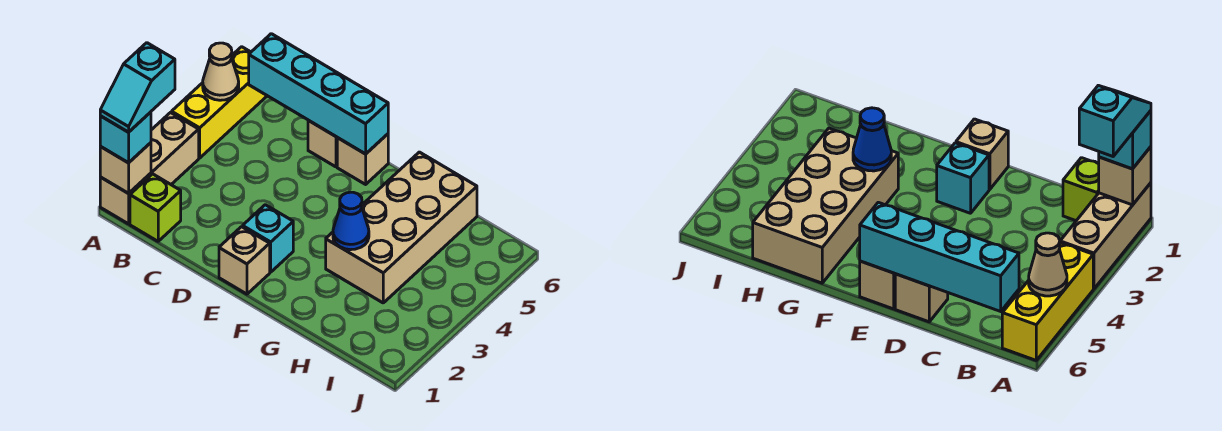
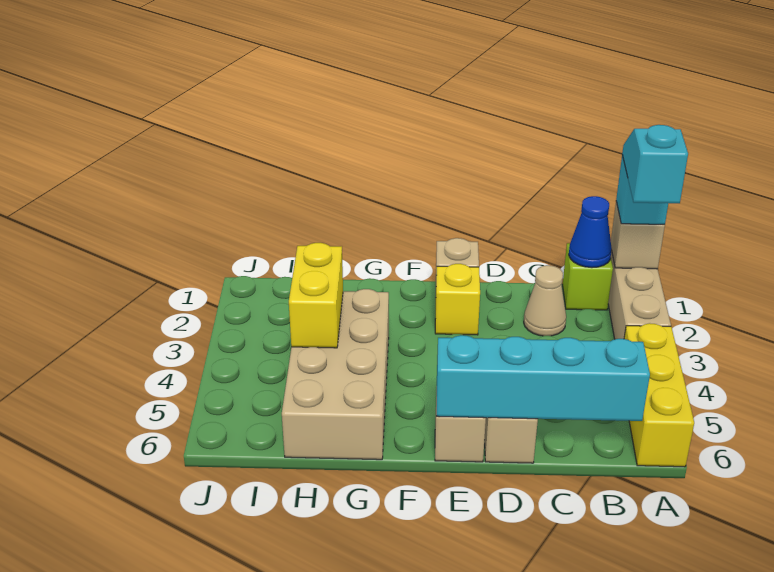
tan cone A5 level 2 -> tan cone C2 level 1
cyan brick E2 level 1 -> yellow brick E2 level 1
blue cone G3 level 2 -> blue cone B1 level 2
none -> yellow brick H3:H4 level 2

